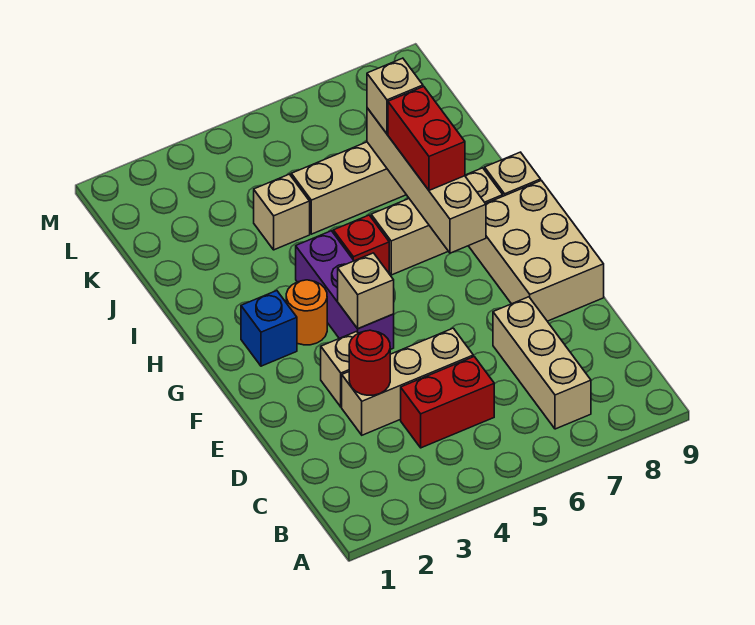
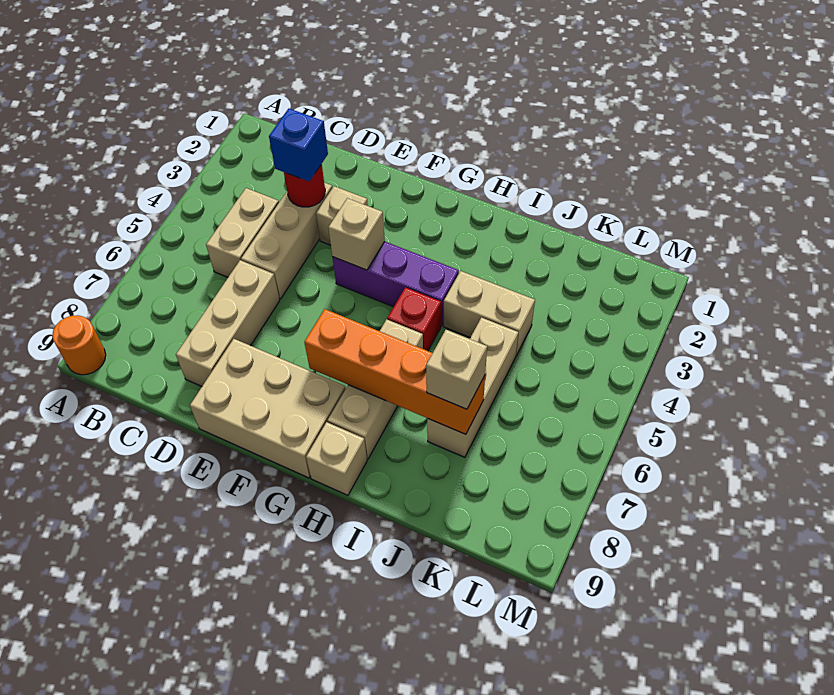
tan brick B7:D7 level 1 -> tan brick D6:D8 level 1
red brick C4:C5 level 1 -> tan brick C4:C5 level 1
blue brick G2 level 1 -> blue brick D3 level 3
orange round brick G3 level 1 -> orange round brick A9 level 1
tan brick G7:J7 level 2 -> orange brick G7:J7 level 2
red brick H7:I7 level 3 -> none
tan brick J4 level 1 -> tan brick I4:J4 level 1

